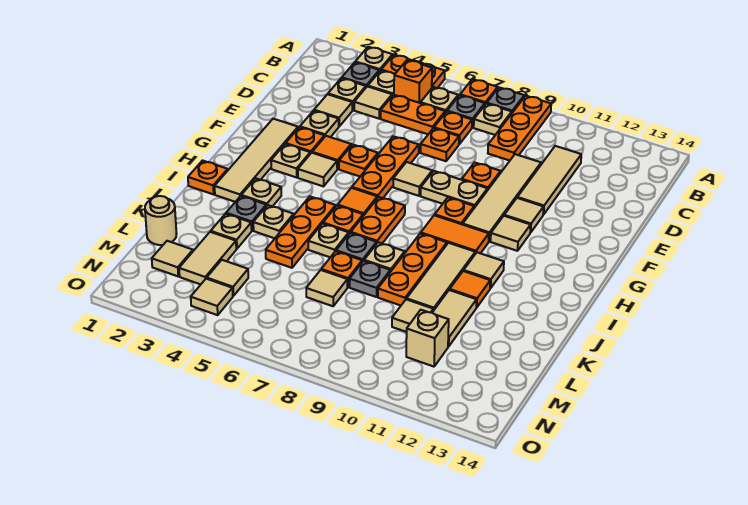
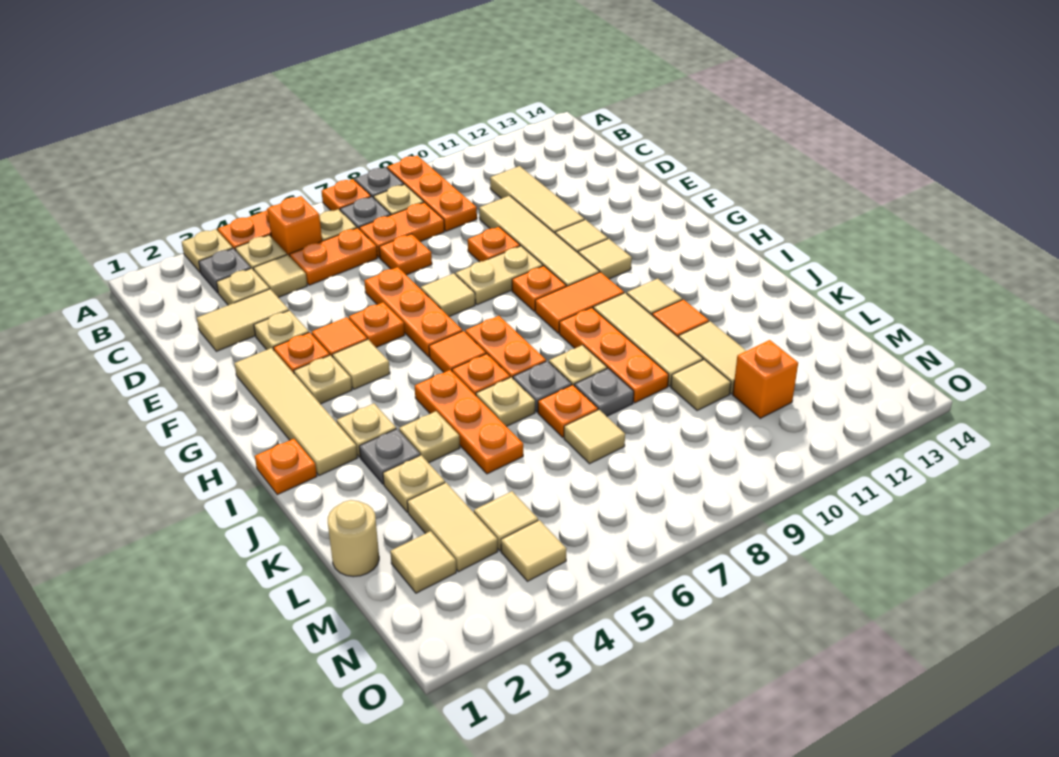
orange plate C7 level 1 -> orange plate C7:C8 level 1
tan tile D3 level 1 -> tan tile D2:D3 level 1
tan brick M11 level 1 -> orange brick M11 level 1

